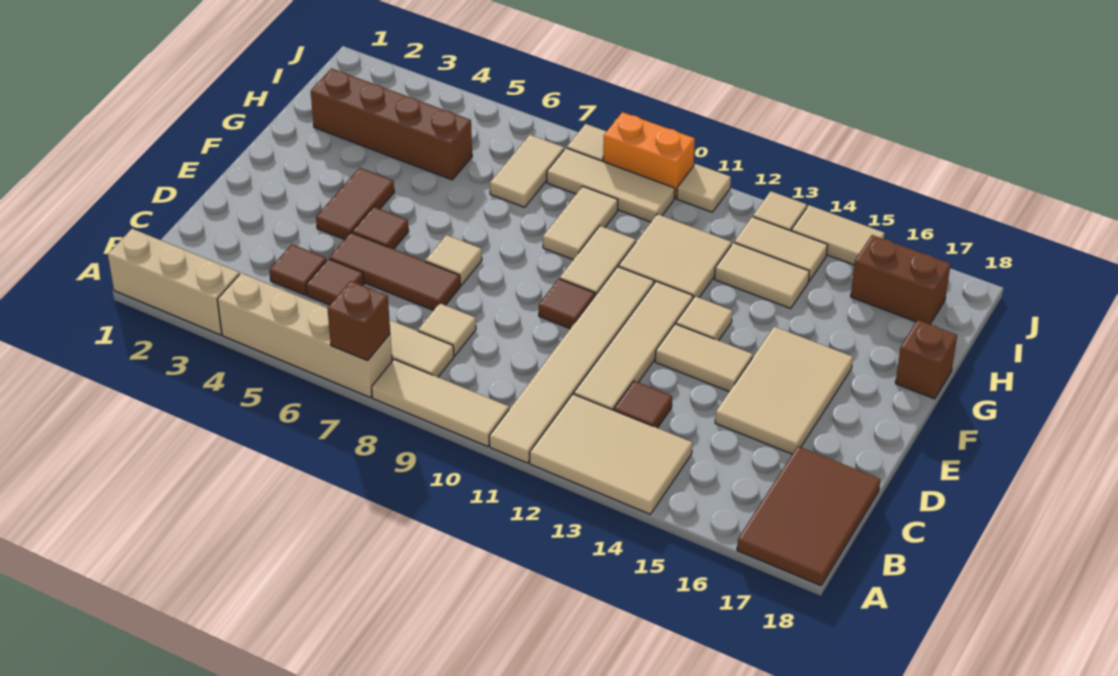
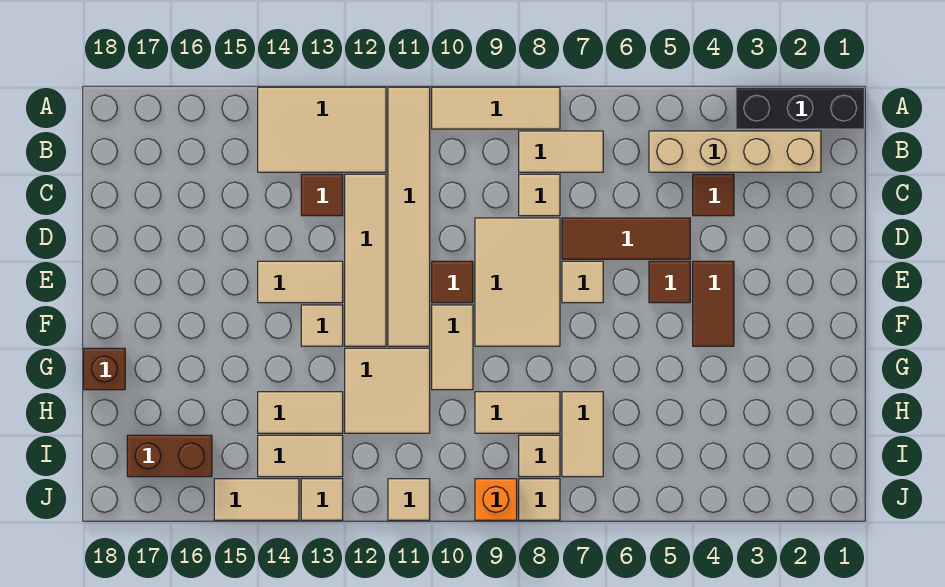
tan brick A1:A3 level 1 -> black brick A1:A3 level 1
tan brick A4:A7 level 1 -> tan brick B2:B5 level 1
brown brick A7 level 2 -> none
brown tile A17:C18 level 1 -> none
brown tile C5 level 1 -> none
tan tile D15:F16 level 1 -> tan tile D8:F9 level 1
tan tile G9:H9 level 1 -> tan tile H8:H9 level 1
brown brick H2:H5 level 1 -> none
tan tile I8:I10 level 1 -> tan tile I8 level 1
orange brick J9:J10 level 1 -> orange brick J9 level 1

